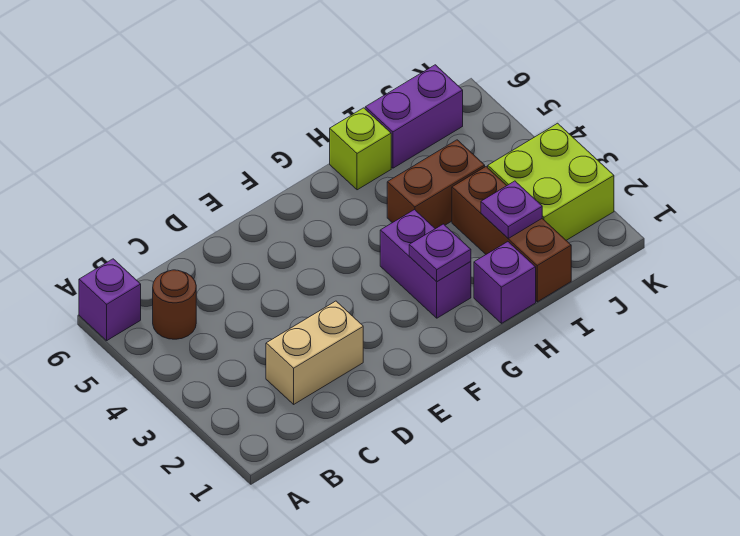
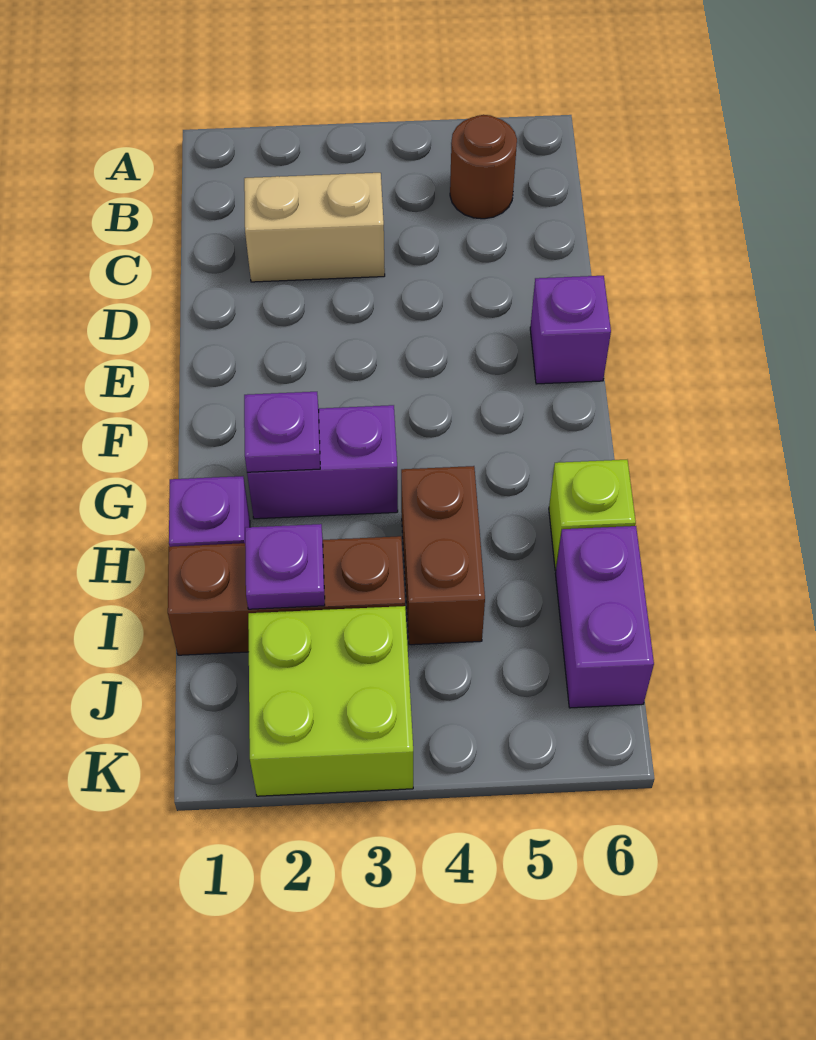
purple brick A6 level 1 -> purple brick E6 level 1
tan brick C2:D2 level 1 -> tan brick C2:C3 level 1

